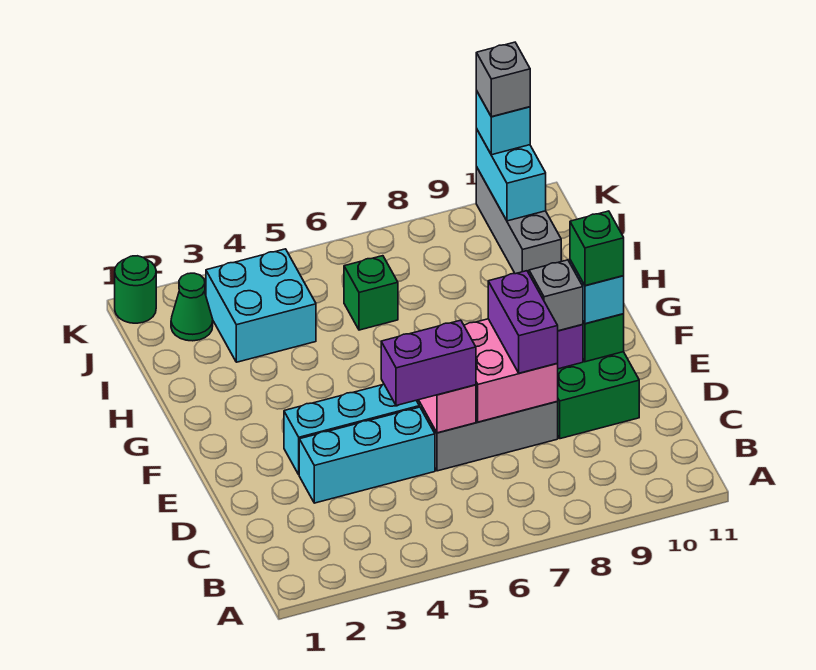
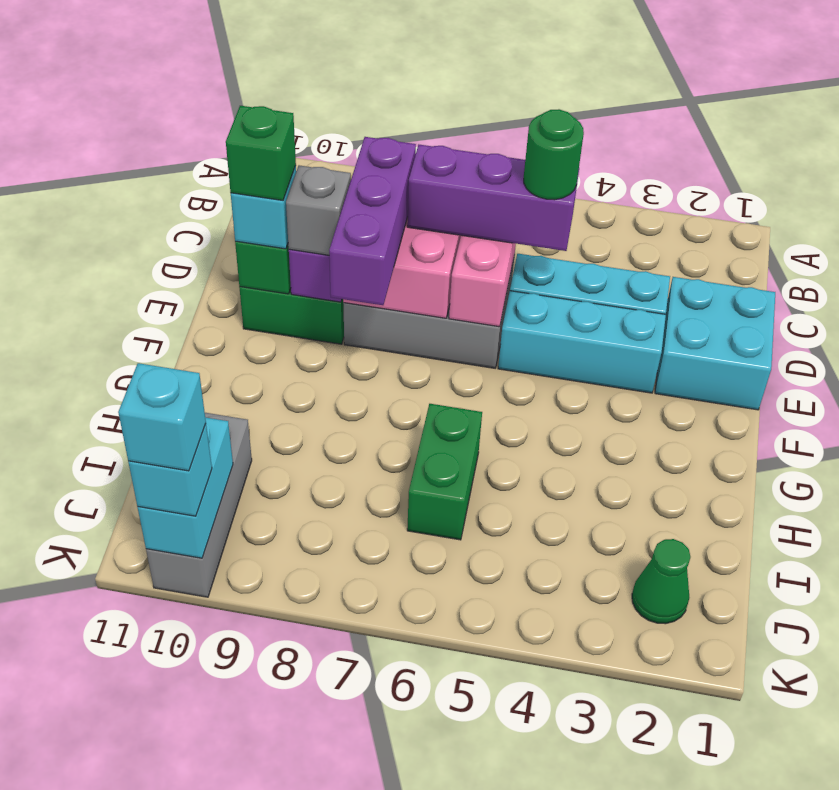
purple brick D5:D6 level 3 -> purple brick D5:D7 level 3
purple brick D8:E8 level 3 -> purple brick D8:F8 level 3
cyan brick I3:J4 level 1 -> cyan brick D1:E2 level 1
green brick I6 level 1 -> green brick H6:I6 level 1
green round brick K1 level 1 -> green round brick D5 level 4
grey brick K10 level 4 -> cyan brick K10 level 4

